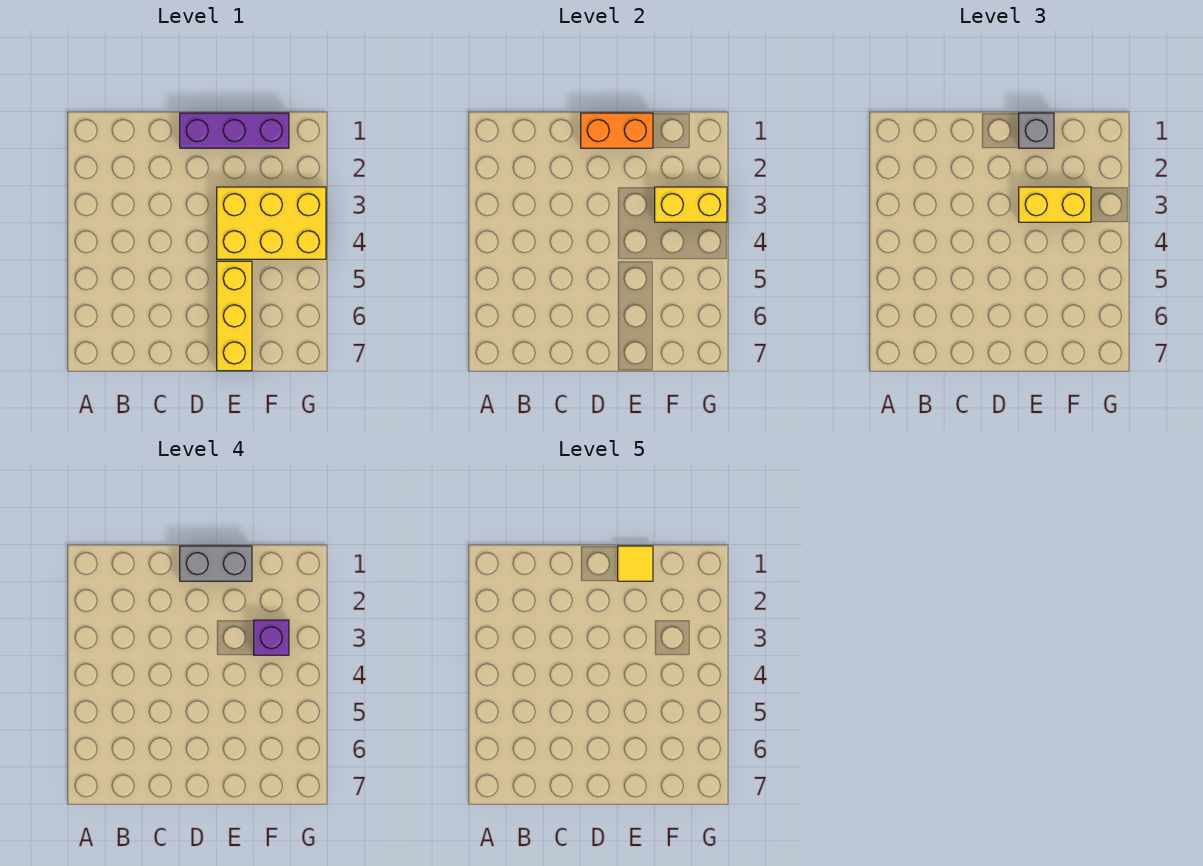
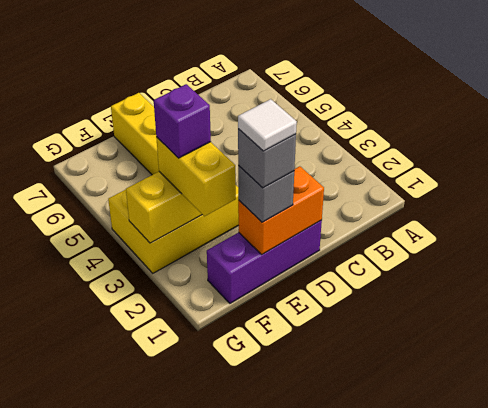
grey brick D1:E1 level 4 -> grey brick E1 level 4
yellow tile E1 level 5 -> white tile E1 level 5
yellow brick E3:F3 level 3 -> yellow brick F2:F3 level 3

